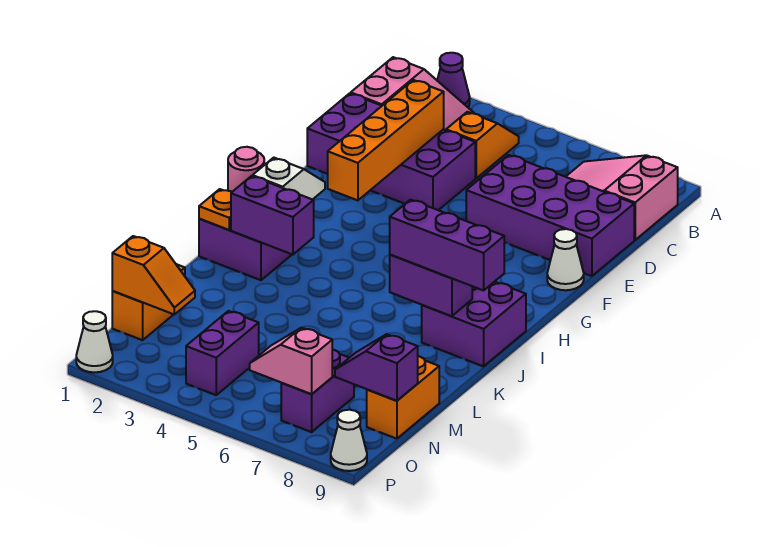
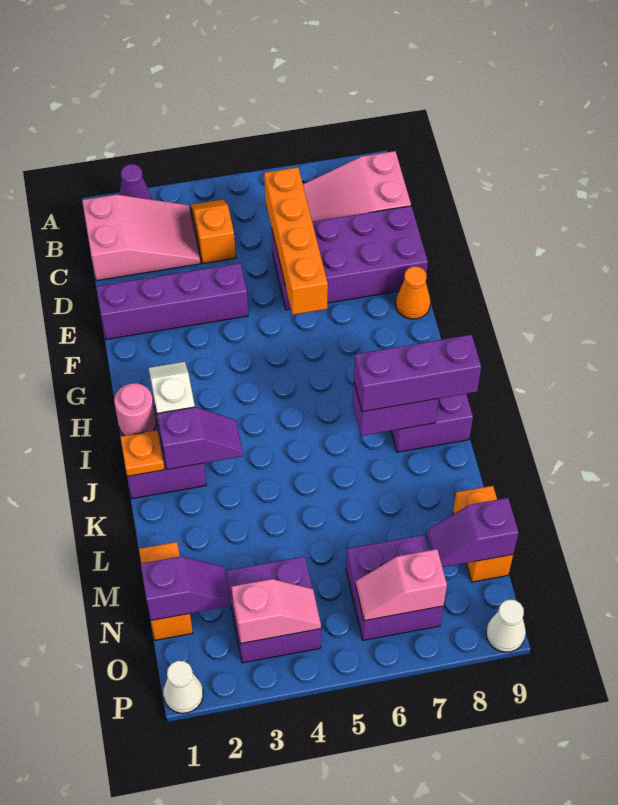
purple brick D1:E4 level 1 -> purple brick E1:E4 level 1
orange brick D3:G3 level 2 -> orange brick C6:F6 level 2
white cone F9 level 1 -> orange cone F9 level 1
purple brick J2:J3 level 2 -> purple slope J2:J3 level 2 top 2
orange slope N1:N2 level 2 top 1 -> purple slope N1:N2 level 2 top 1
purple brick N4:O4 level 1 -> purple brick N3:O4 level 1
purple brick N7:O7 level 1 -> purple brick N6:O7 level 1
none -> pink slope O3:O4 level 2 top 3

